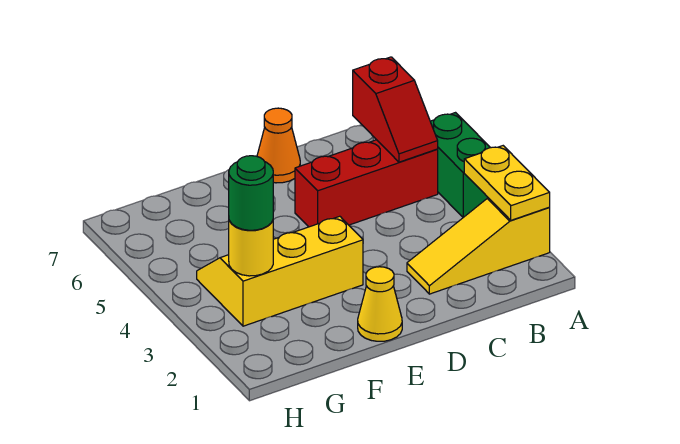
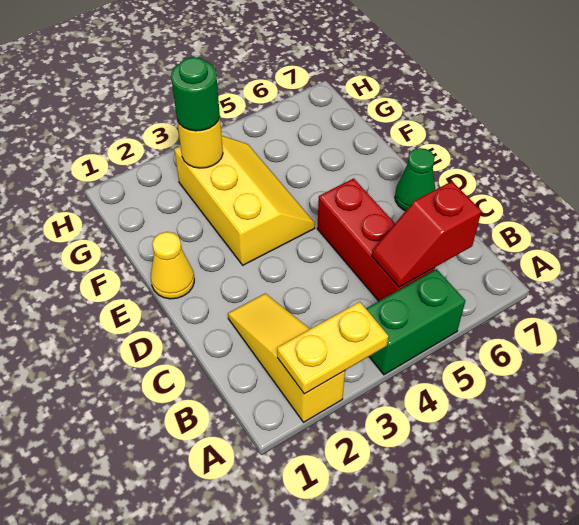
orange cone D7 level 1 -> green cone D7 level 1

